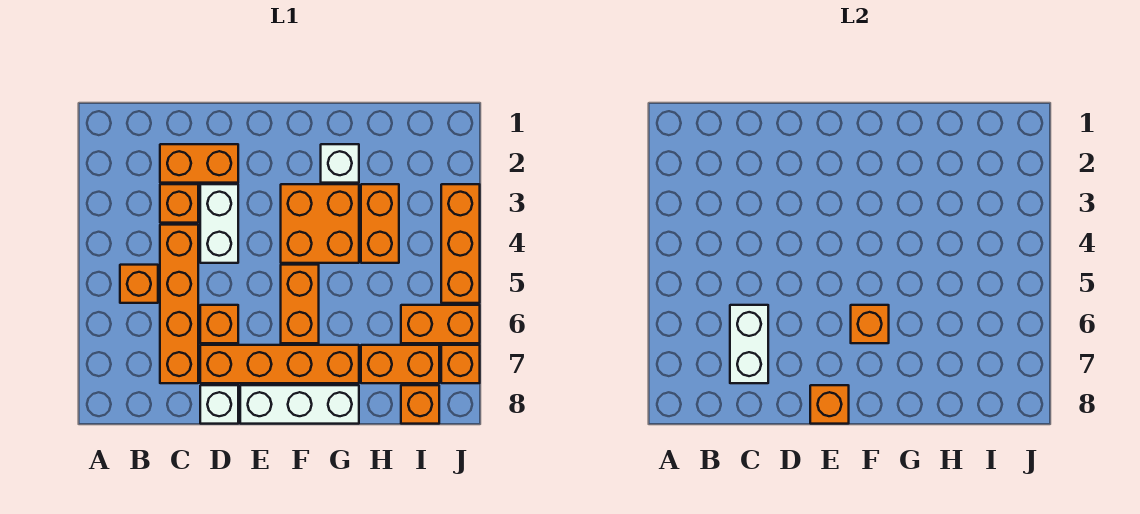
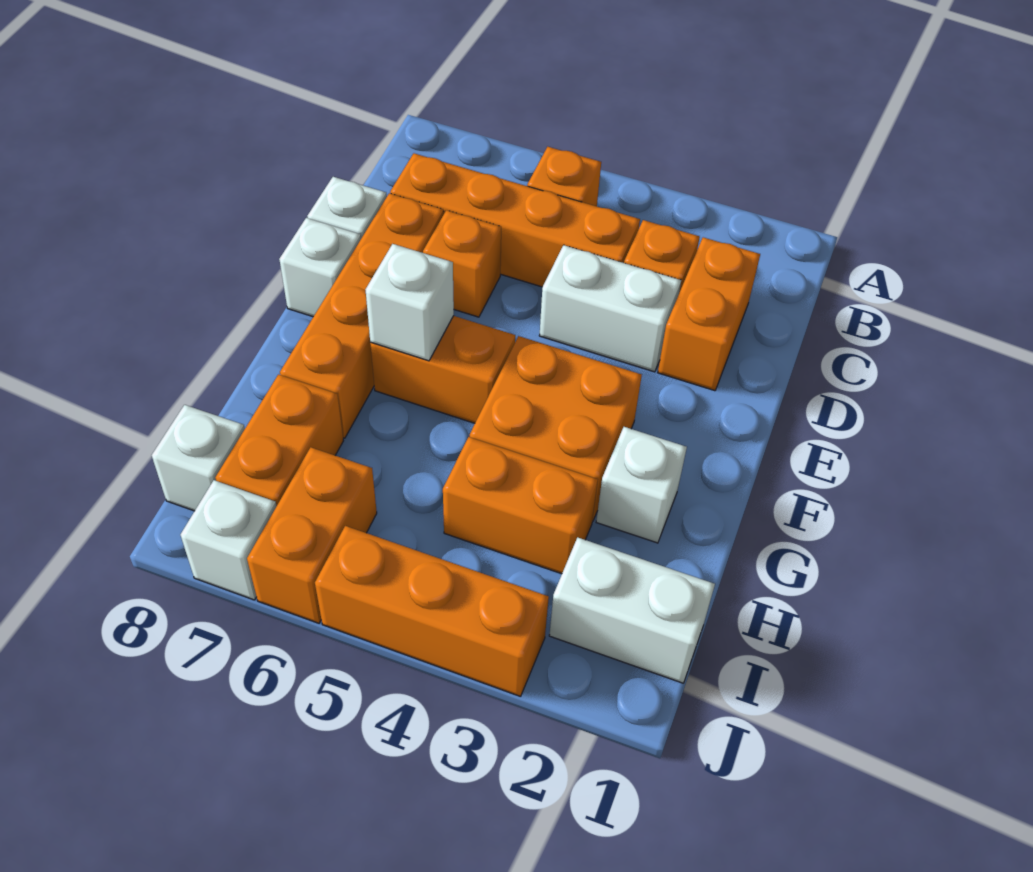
white brick C6:C7 level 2 -> white brick I1:I2 level 1
white brick E8:G8 level 1 -> white brick E8 level 1
orange brick E8 level 2 -> none
orange brick F6 level 2 -> white brick F6 level 2
orange brick I8 level 1 -> white brick I8 level 1
orange brick J7 level 1 -> white brick J7 level 1

